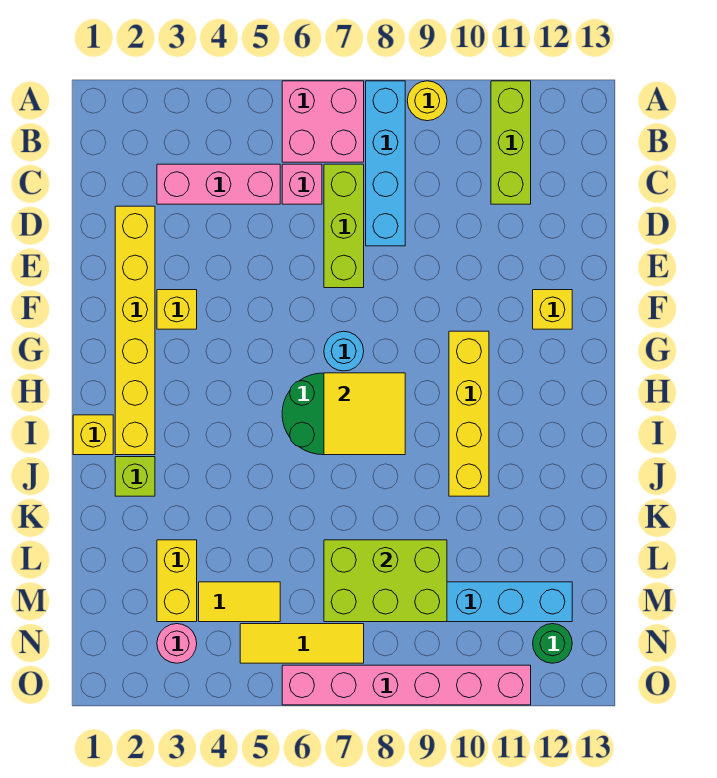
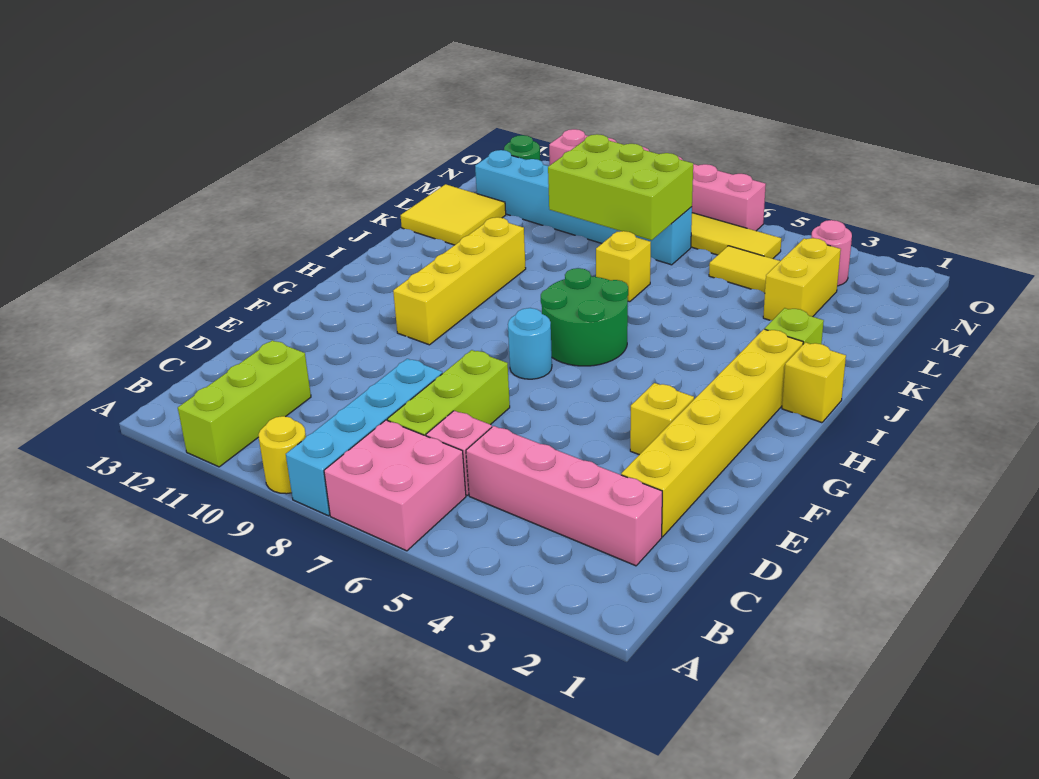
pink brick C3:C5 level 1 -> pink brick C2:C5 level 1
yellow brick F12 level 1 -> yellow brick K7 level 1
yellow tile H7:I8 level 2 -> yellow tile K12:L13 level 1

